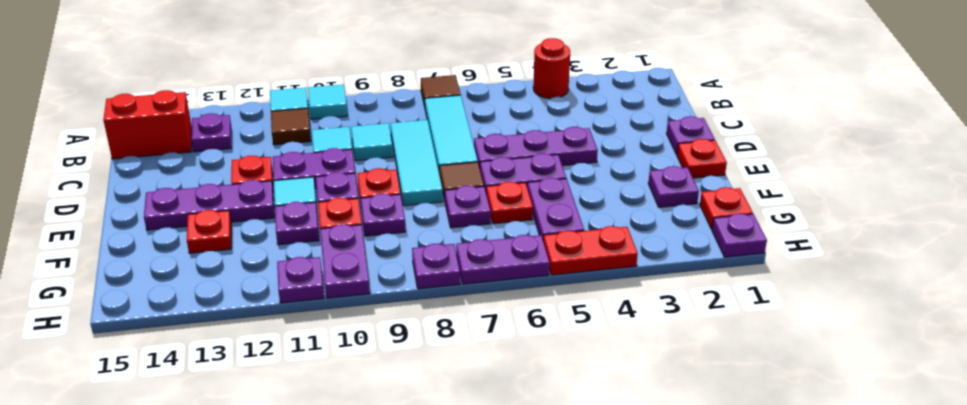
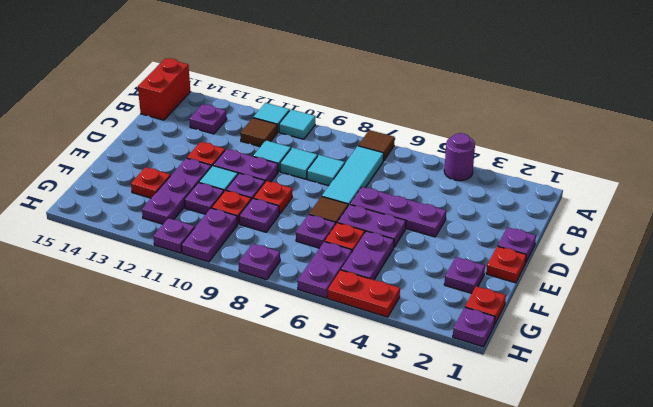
red round brick A4 level 1 -> purple round brick A4 level 1
red brick B14:B15 level 1 -> red brick A15:B15 level 1
cyan tile C8:E8 level 1 -> cyan tile C8 level 1
purple plate E12:E14 level 1 -> purple plate E12:G12 level 1
purple plate H6:H7 level 1 -> purple plate G6:H6 level 1

